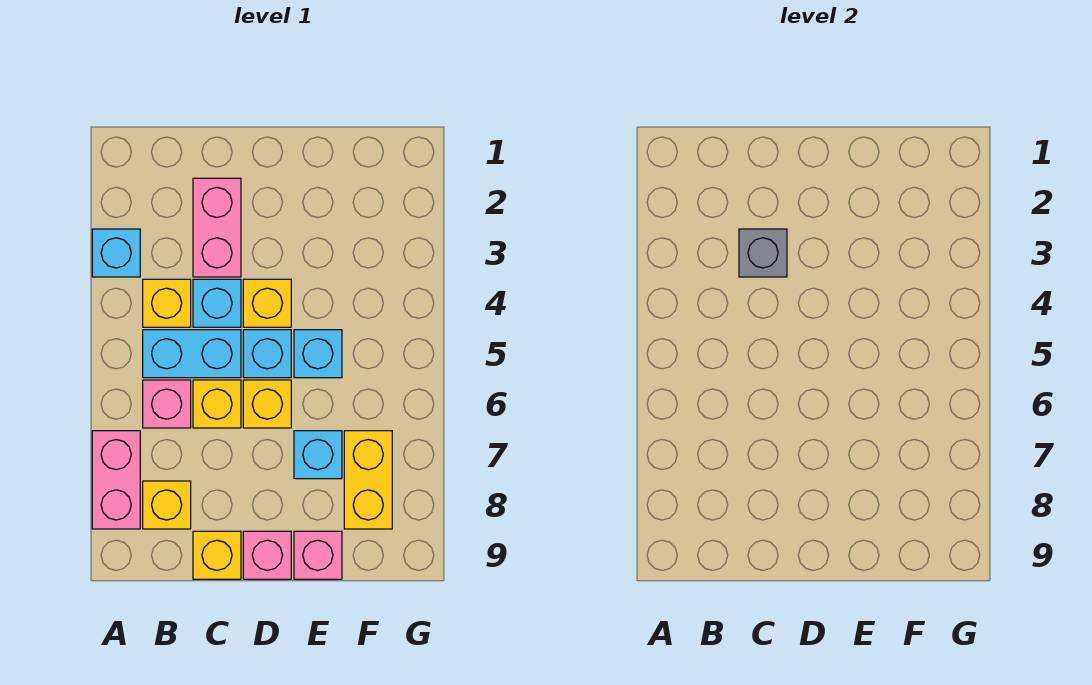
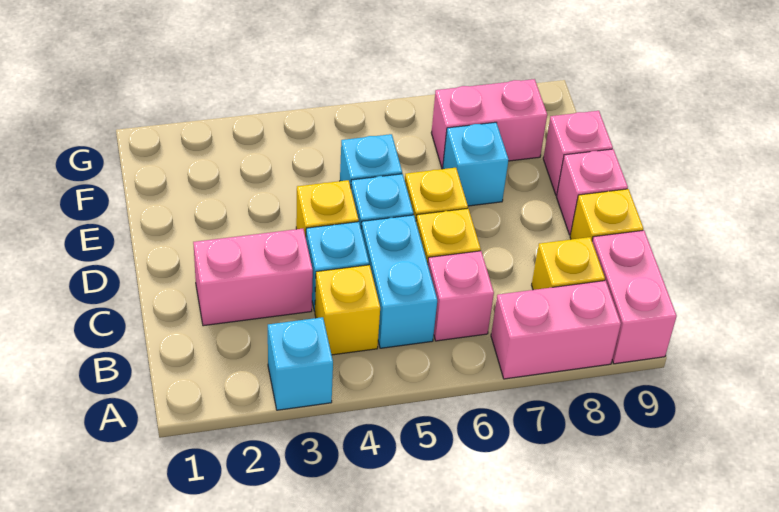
none -> pink brick A9:B9 level 1
grey brick C3 level 2 -> none
yellow brick F7:F8 level 1 -> pink brick F7:F8 level 1

